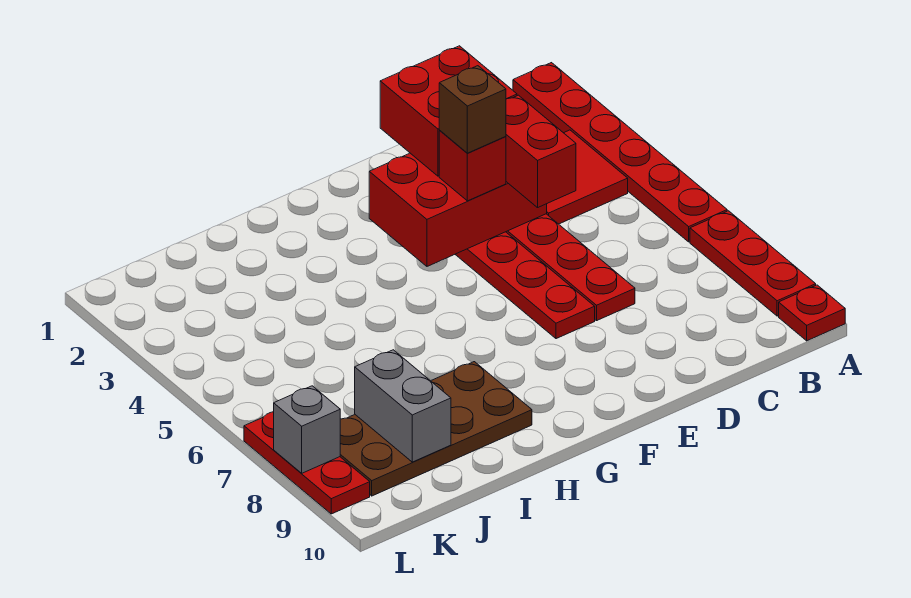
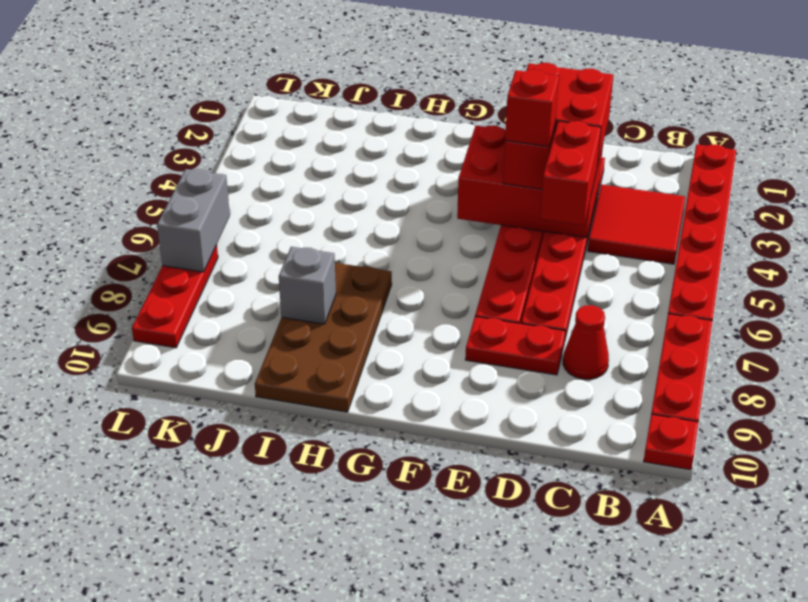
none -> red cone C8 level 1
none -> red plate D8:E8 level 1
brown brick E4 level 4 -> red brick E4 level 4
brown plate H8:K9 level 1 -> brown plate H7:I10 level 1
grey brick J8:J9 level 2 -> grey brick L6:L7 level 2
grey brick L8 level 2 -> grey brick I8 level 2

